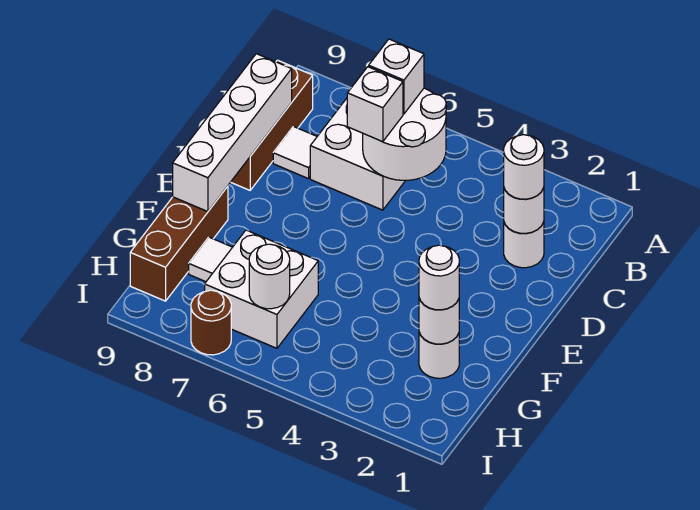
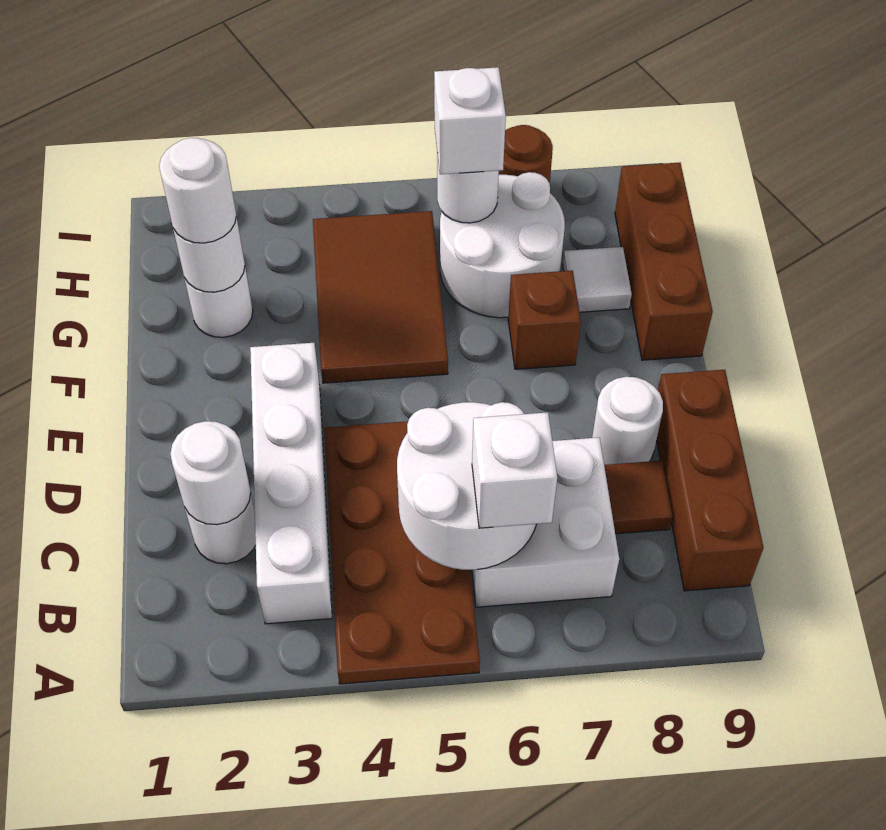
none -> brown plate A4:D5 level 1
white round brick C2 level 3 -> white round brick D8 level 1
white brick C6 level 3 -> white brick H6 level 3
white tile C8 level 1 -> brown tile C8 level 1
white brick C9:F9 level 2 -> white brick B3:E3 level 1
none -> brown tile F4:H5 level 1
none -> brown brick F7 level 1
white brick G6:H7 level 1 -> white round brick G6:H7 level 1

